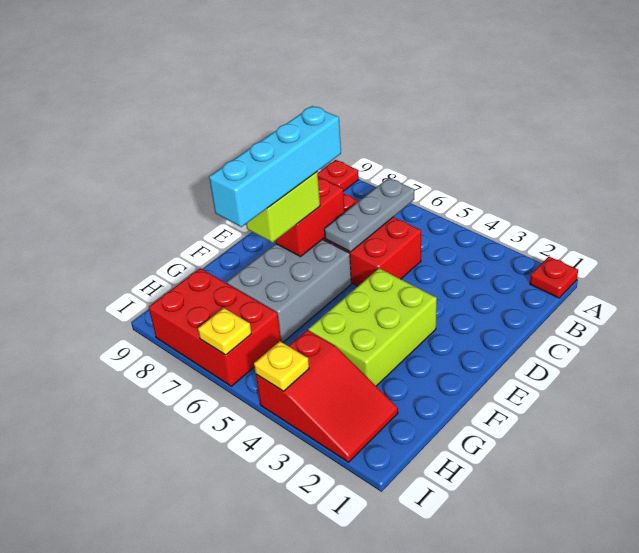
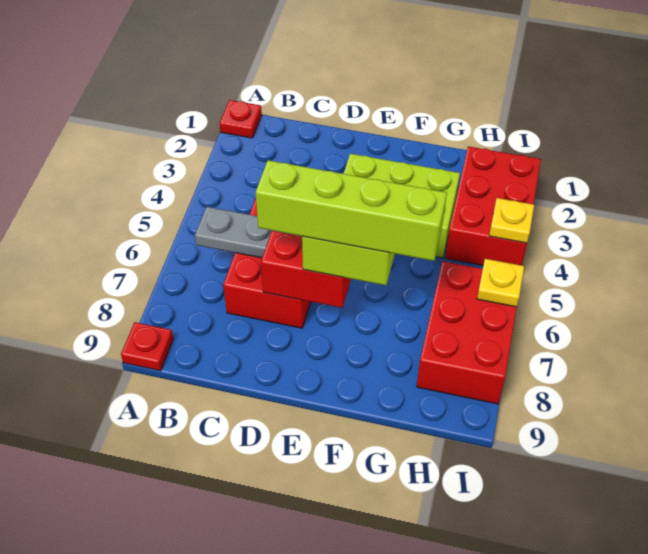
cyan brick D7:G7 level 4 -> lime brick D7:G7 level 4
grey brick E6:G7 level 1 -> none
red slope H2:I4 level 1 top 4 -> red brick H2:I4 level 1

